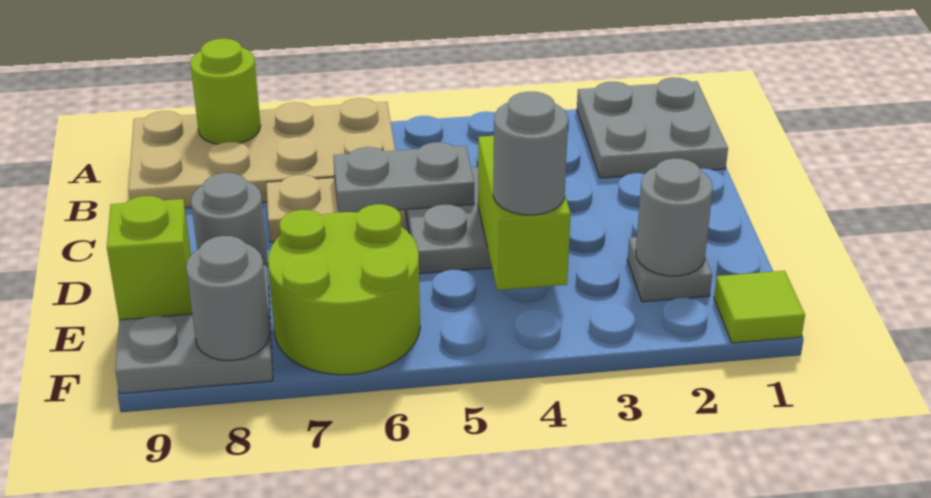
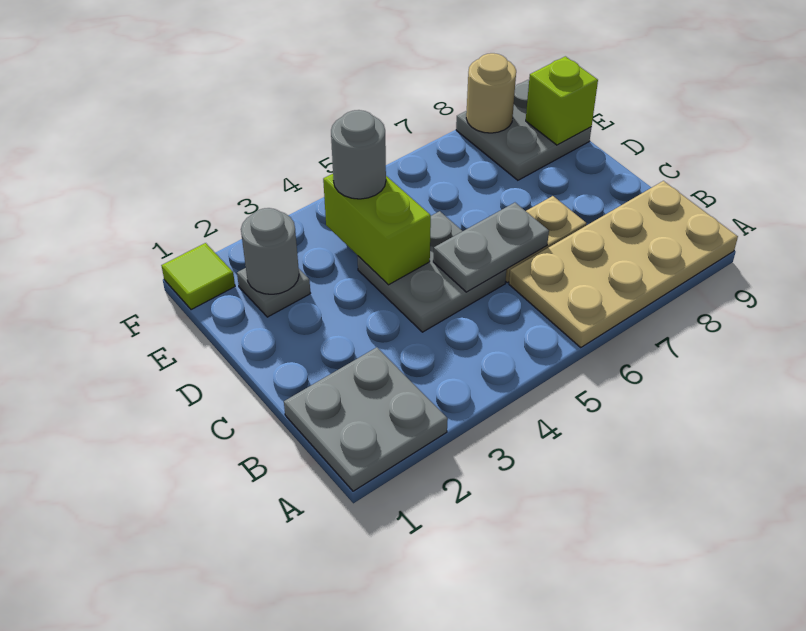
lime round brick A8 level 2 -> none
grey round brick D8 level 1 -> none
lime round brick E6:F7 level 1 -> none
grey round brick F8 level 2 -> tan round brick F8 level 2

